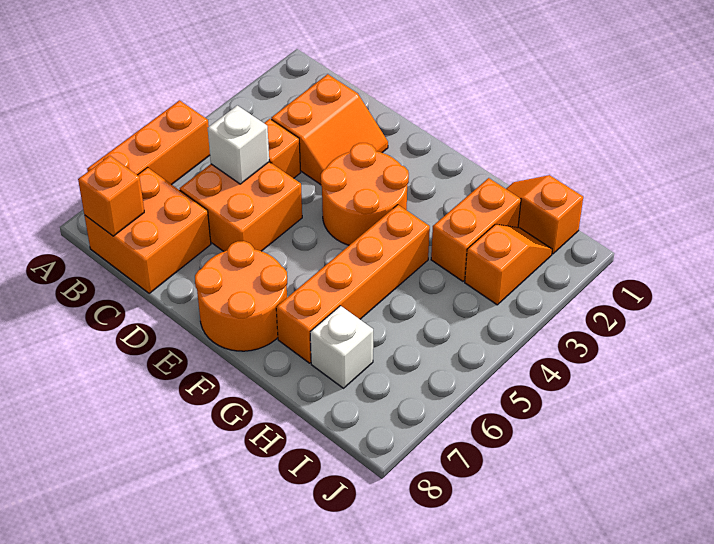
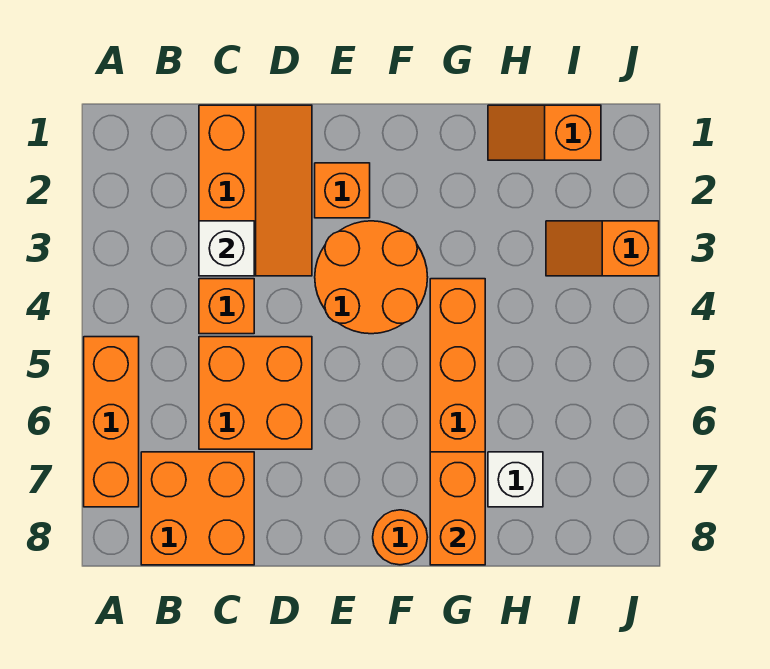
orange brick B8 level 2 -> orange brick E2 level 1
orange slope C2:D3 level 1 top C -> orange slope C1:D3 level 1 top C
white brick C5 level 2 -> white brick C3 level 2
orange round brick E7:F8 level 1 -> orange round brick F8 level 1
orange brick H2:H3 level 1 -> orange brick G7:G8 level 2
orange slope I2:I3 level 1 top 3 -> orange slope I3:J3 level 1 top J

